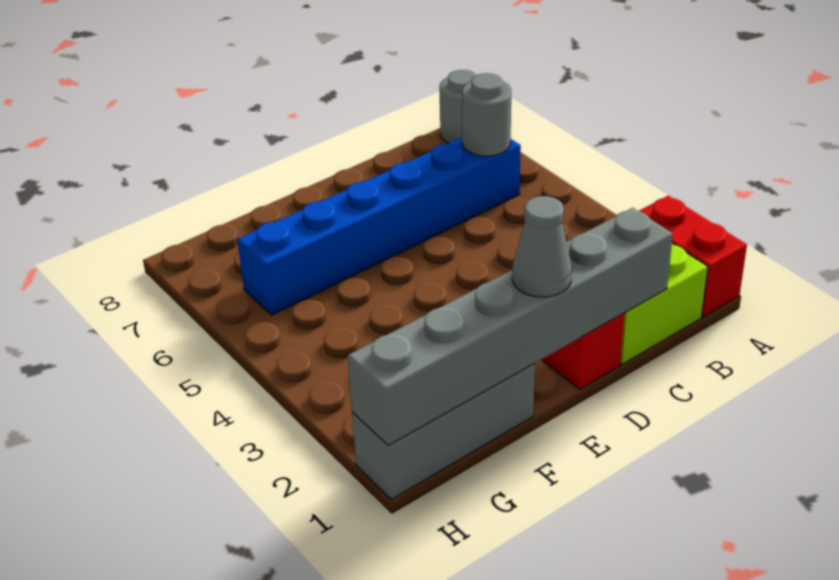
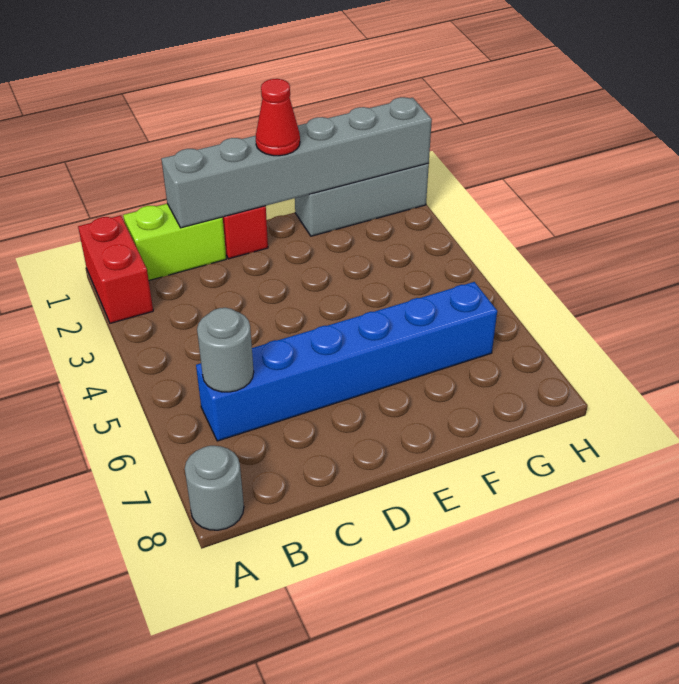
grey cone E1 level 3 -> red cone E1 level 3

